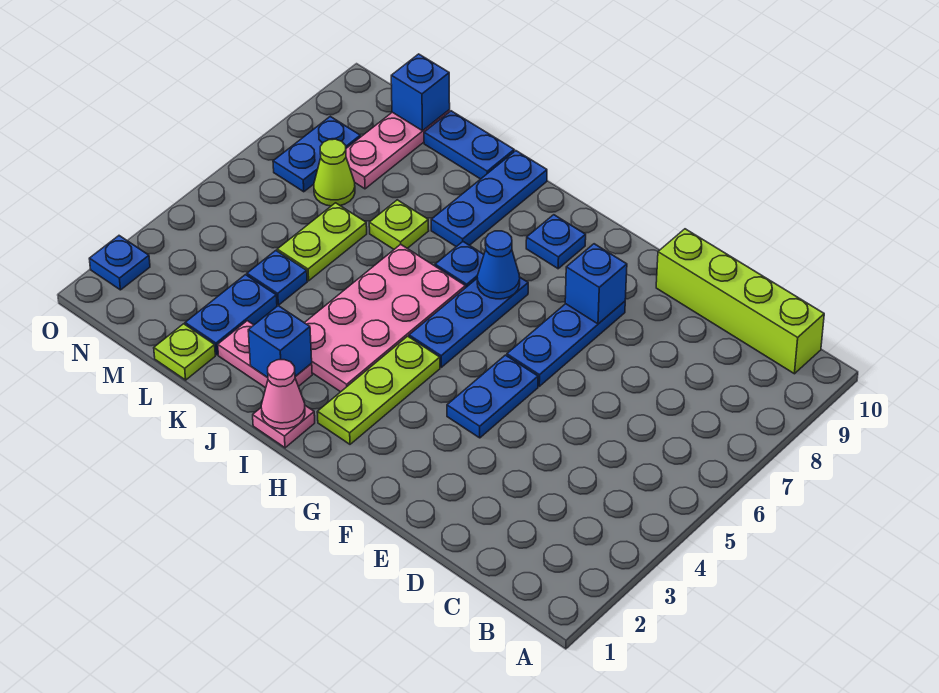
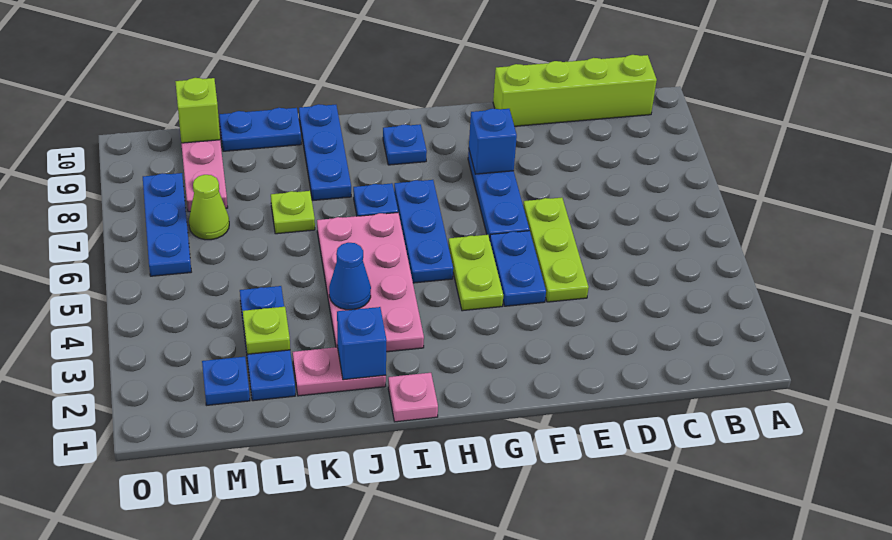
lime plate H2:H4 level 1 -> lime plate E4:E6 level 1
blue cone H7 level 2 -> blue cone J4 level 2
pink cone I1 level 2 -> none
lime plate L1 level 1 -> lime plate L3 level 2
lime plate L5:L6 level 1 -> lime plate G4:G5 level 1
blue brick M10 level 2 -> lime brick M10 level 2
blue plate N7:N8 level 1 -> blue plate N6:N8 level 1
blue plate O2 level 1 -> blue plate M2 level 1

